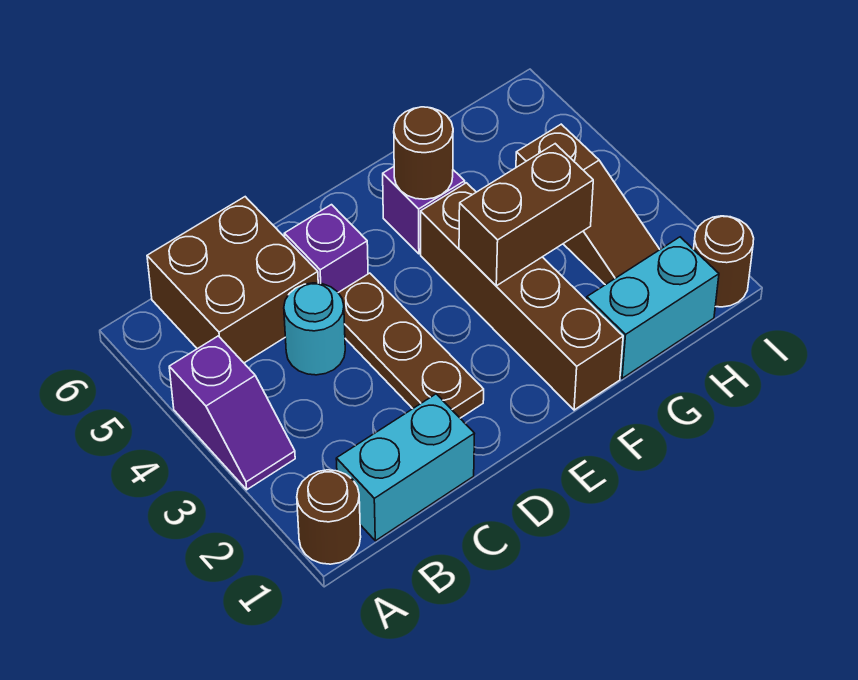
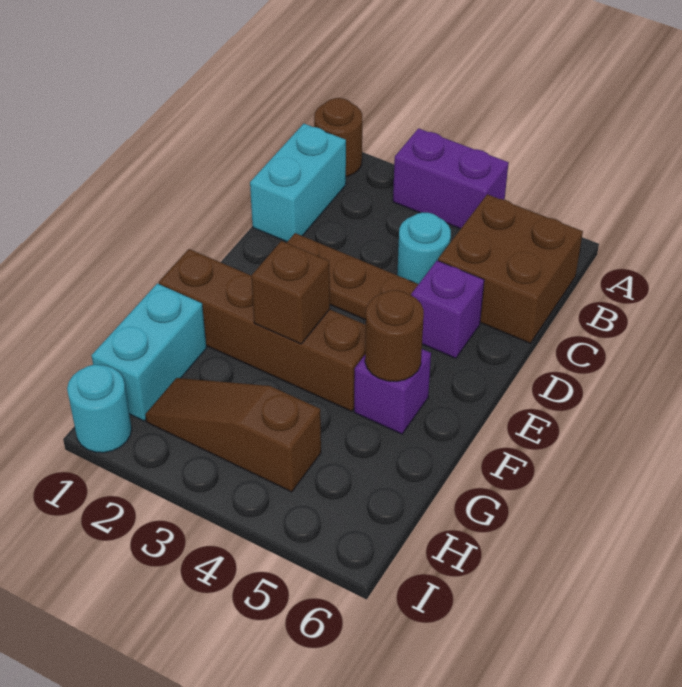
purple slope A3:A4 level 1 top 4 -> purple brick A3:A4 level 1
brown brick F3:G3 level 2 -> brown brick F3 level 2
brown round brick I1 level 1 -> cyan round brick I1 level 1

